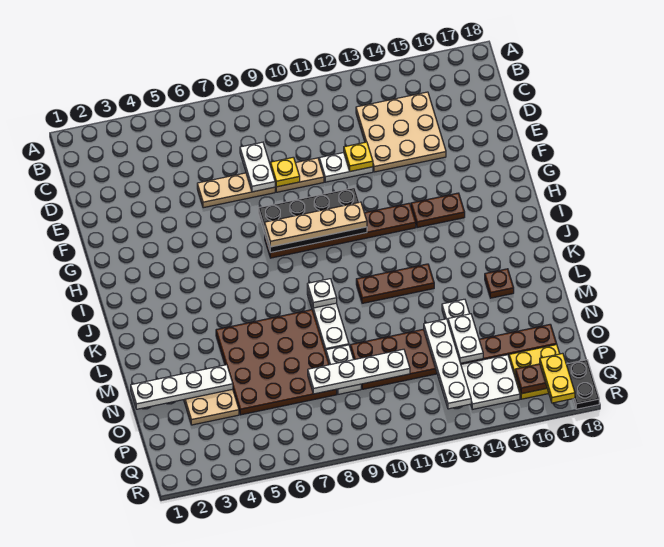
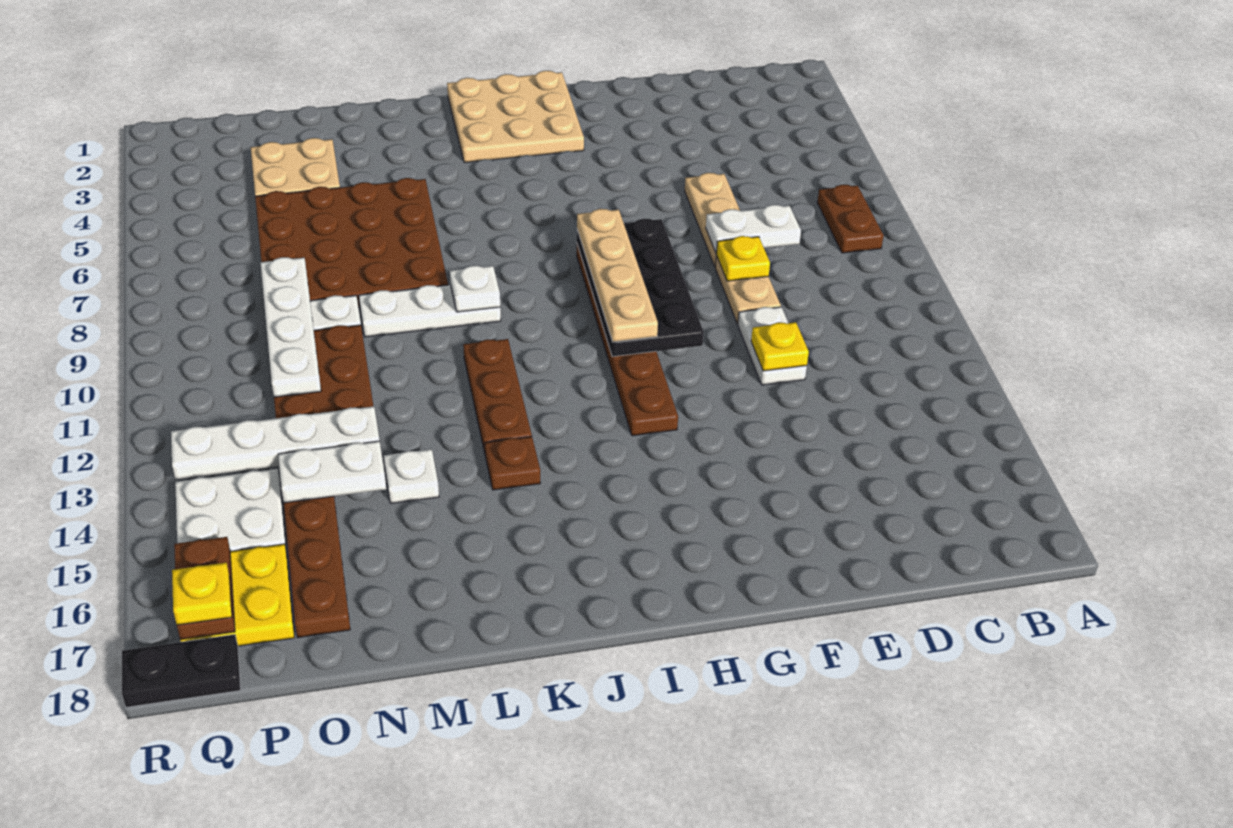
tan plate C13:E15 level 1 -> tan plate H1:J3 level 1
brown plate H14:H15 level 1 -> brown plate B7:B8 level 1
brown plate L16 level 1 -> brown plate K14 level 1
white plate N1:N4 level 2 -> none
yellow plate Q17:R17 level 3 -> yellow plate Q17 level 3

